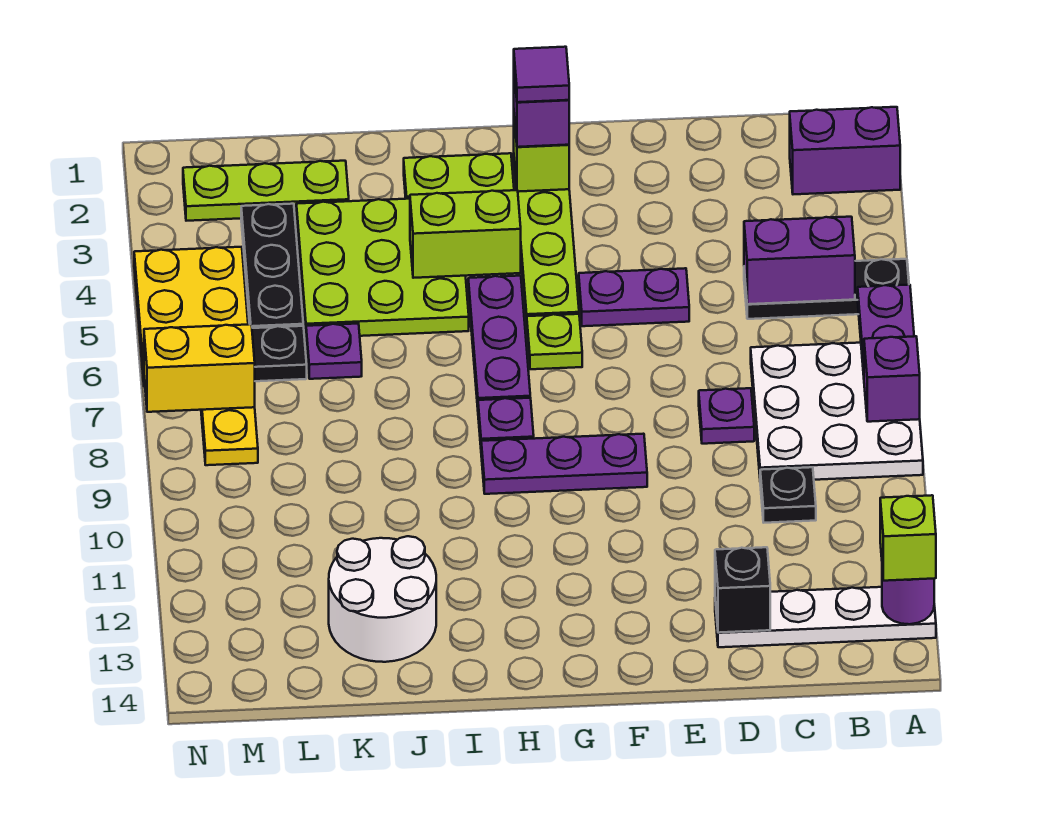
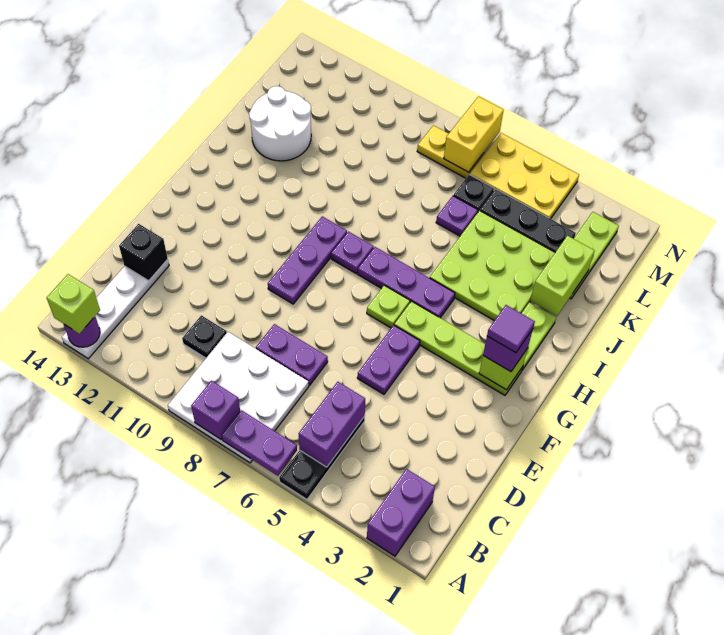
purple plate D8 level 1 -> purple plate D7:D8 level 1
lime brick H4:I4 level 2 -> lime brick J2:K2 level 2

